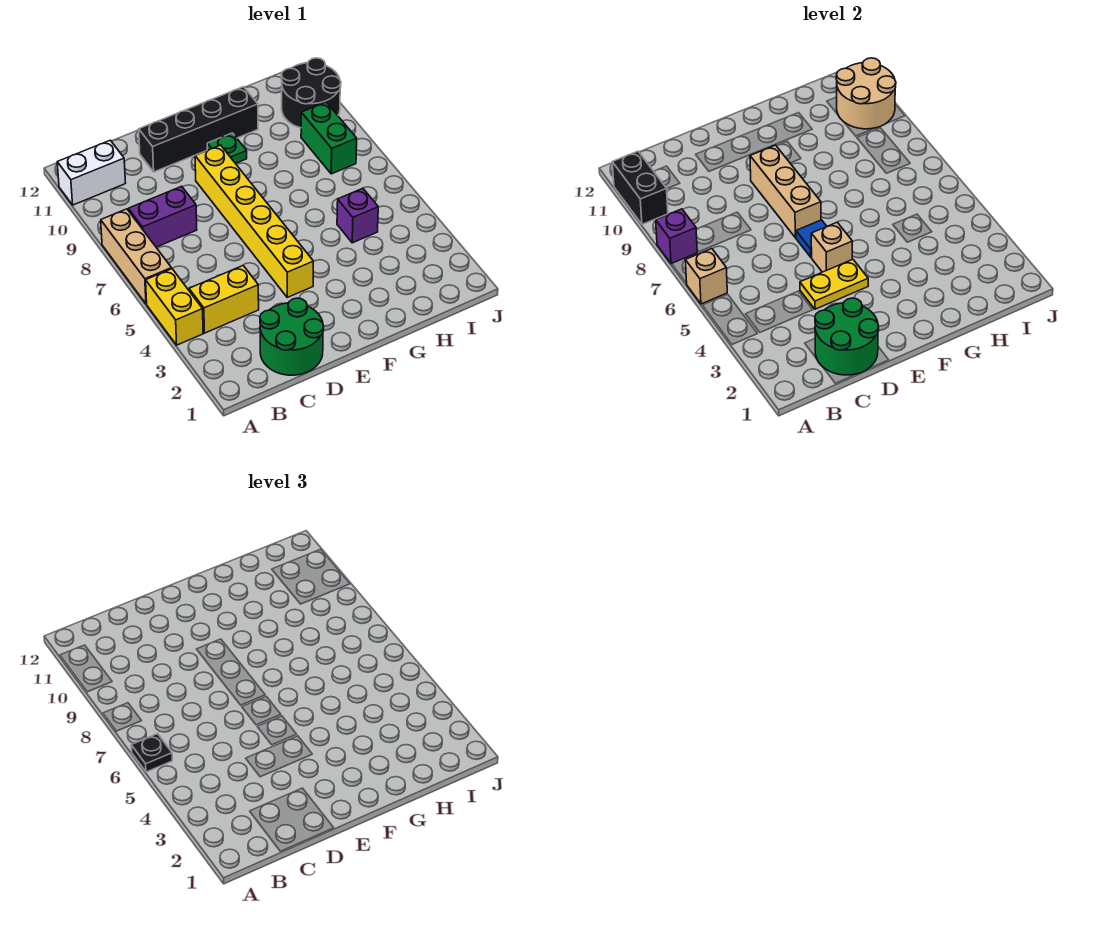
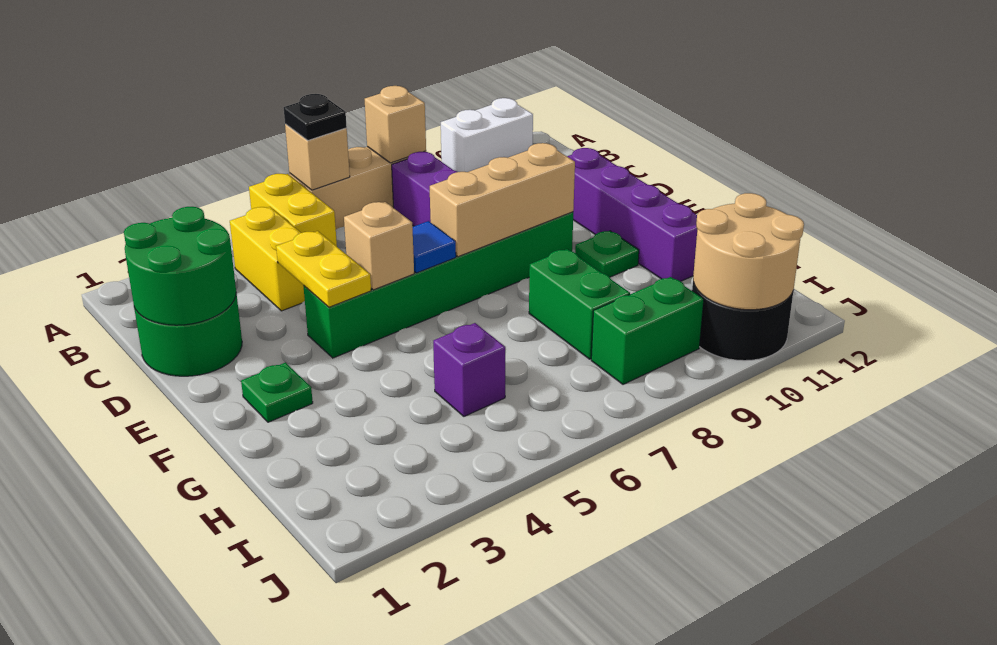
yellow brick A4:A5 level 1 -> yellow brick A5:B5 level 1
purple brick A8 level 2 -> tan brick A8 level 2
black brick A10:A11 level 2 -> none
white brick A11:B11 level 1 -> white brick A10:A11 level 1
black brick D11:G11 level 1 -> purple brick D11:G11 level 1
yellow brick E4:E9 level 1 -> green brick E4:E9 level 1
none -> green plate F2 level 1
none -> green brick G8:H8 level 1

